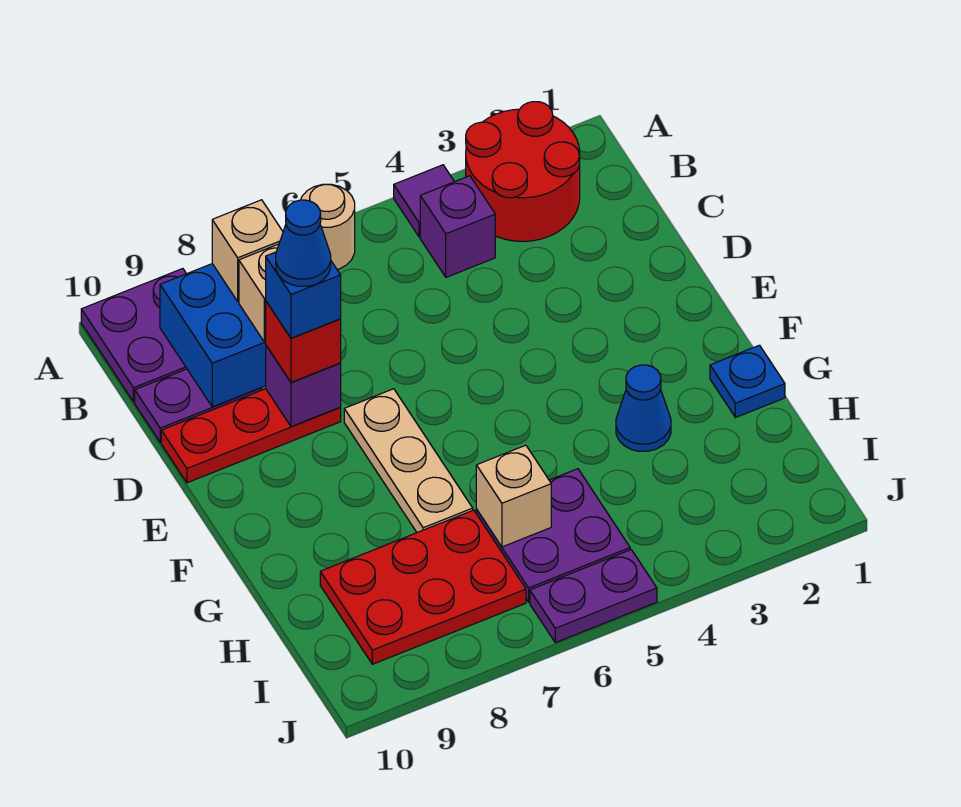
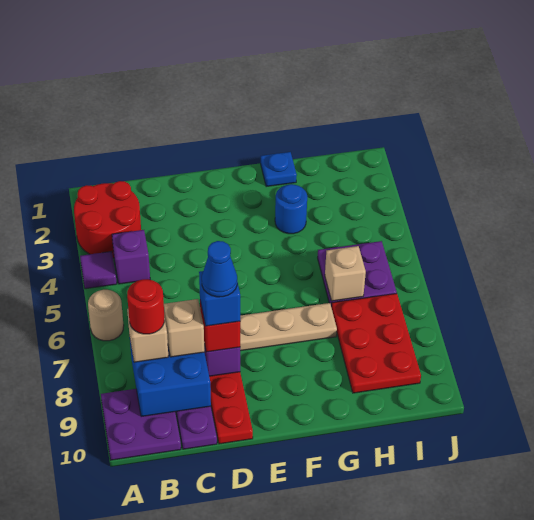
none -> red round brick B8 level 4
blue cone G3 level 1 -> blue round brick G3 level 1
purple plate J5:J6 level 1 -> none

